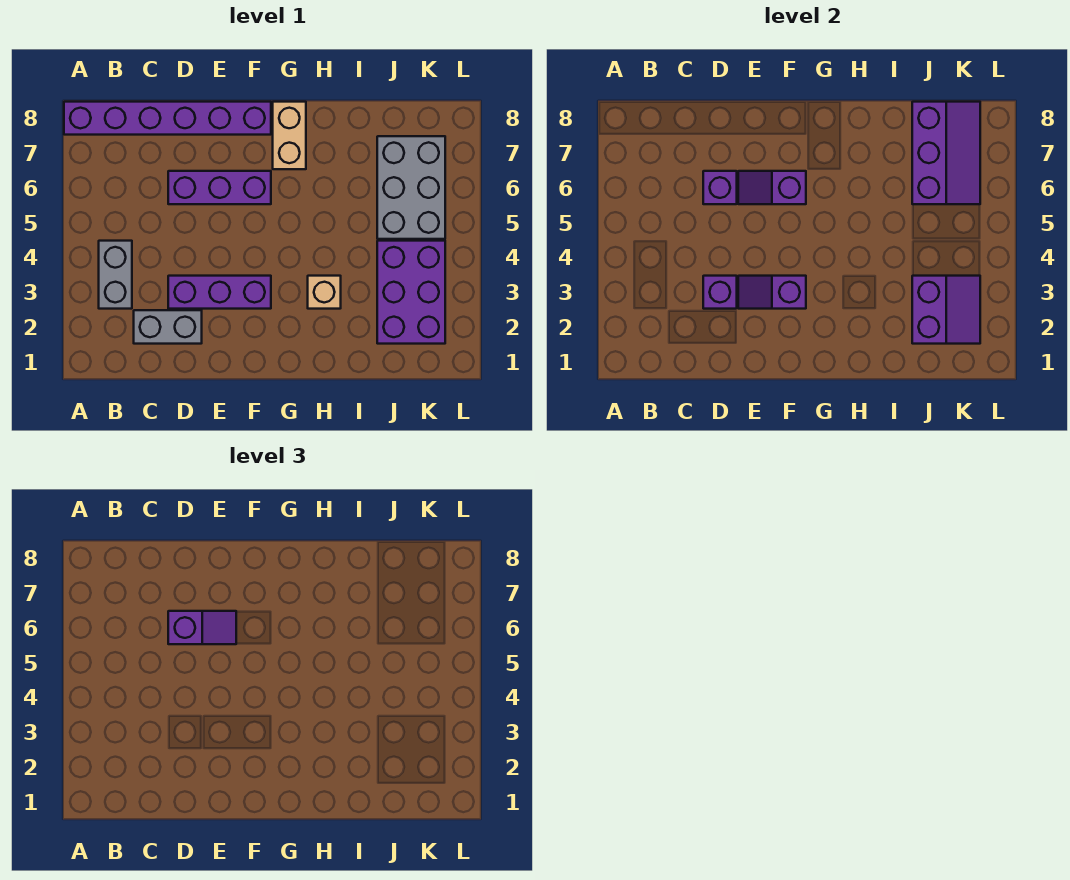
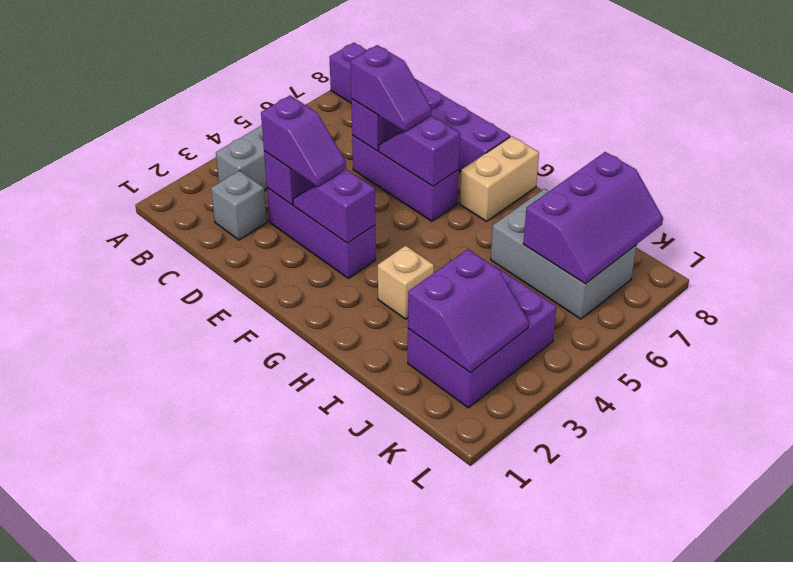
grey brick C2:D2 level 1 -> grey brick C2 level 1
none -> purple slope D3:E3 level 3 top D
grey brick J5:K7 level 1 -> grey brick I6:K7 level 1

